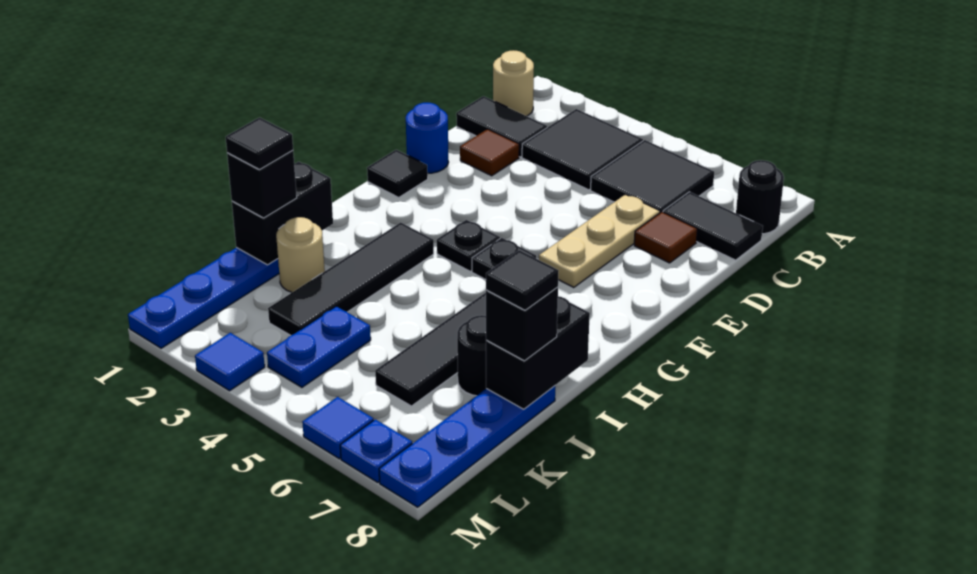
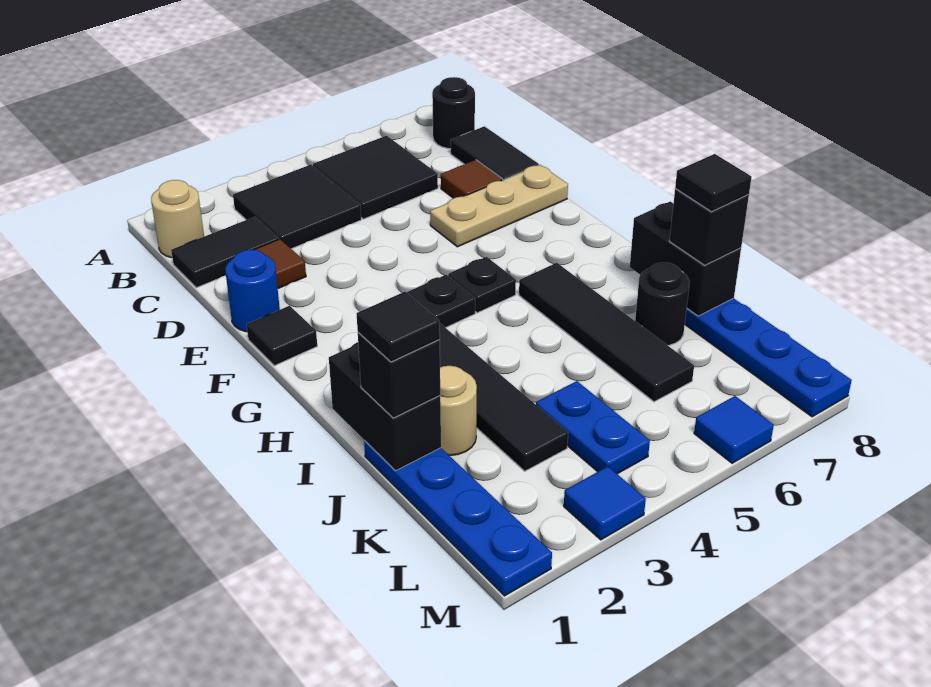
black tile C7:C8 level 1 -> black tile C8:D8 level 1
tan plate D6:F6 level 1 -> tan plate E6:E8 level 1
blue plate M7 level 1 -> none

